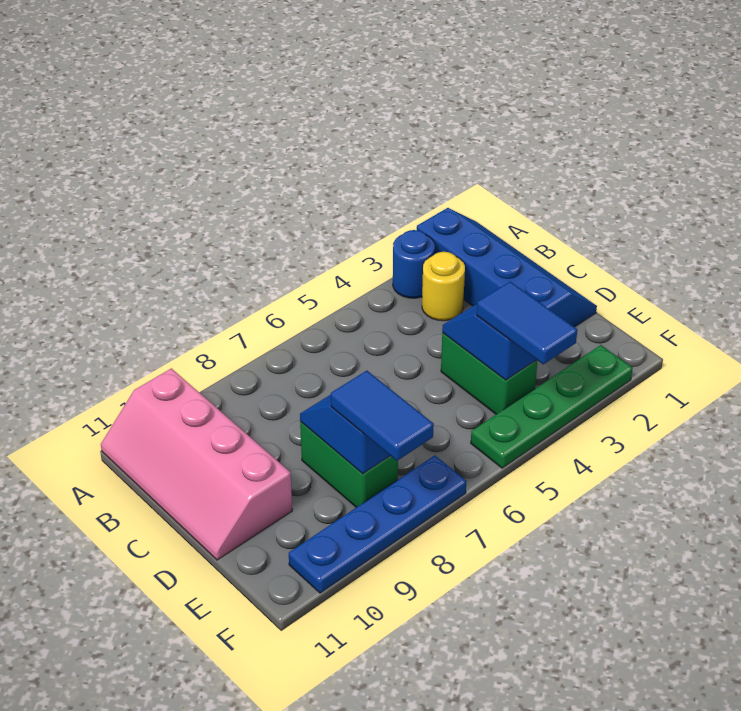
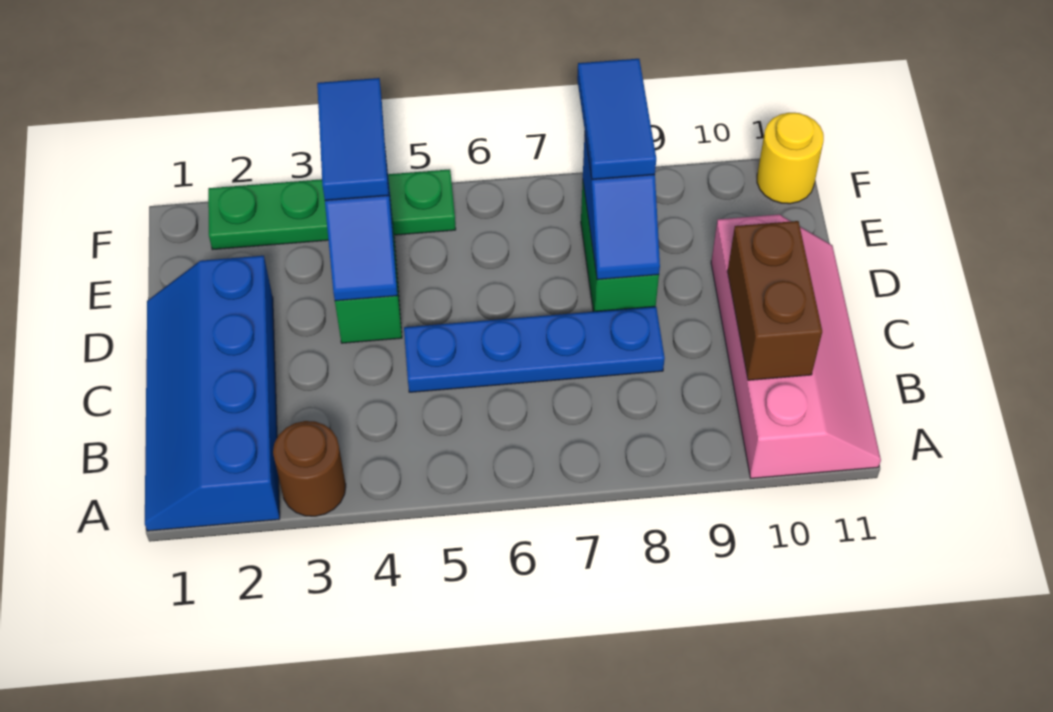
blue round brick A3 level 1 -> brown round brick A3 level 1
yellow round brick B3 level 1 -> yellow round brick F11 level 1
none -> brown brick B10:C10 level 2
blue plate F7:F10 level 1 -> blue plate C5:C8 level 1

